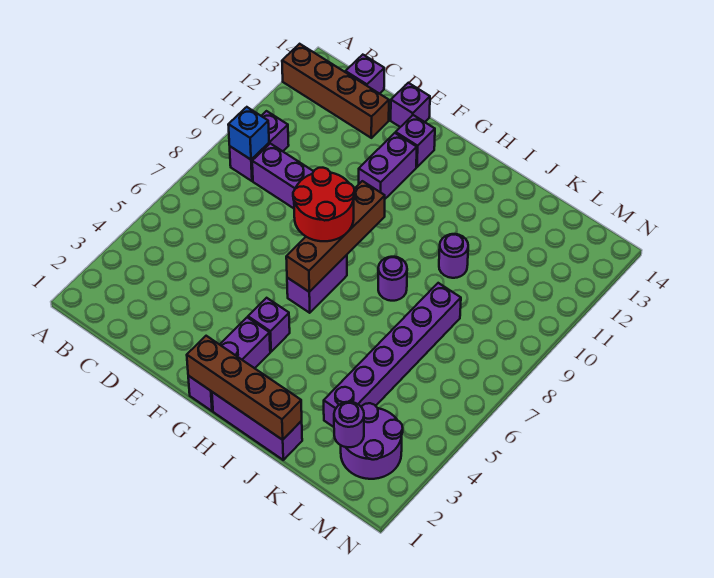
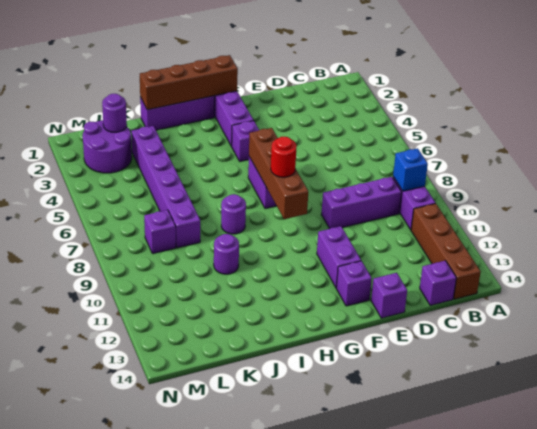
brown brick A13:D13 level 1 -> brown brick B11:B14 level 1
red round brick F7:G8 level 3 -> red round brick G8 level 3
none -> purple brick L8 level 1

